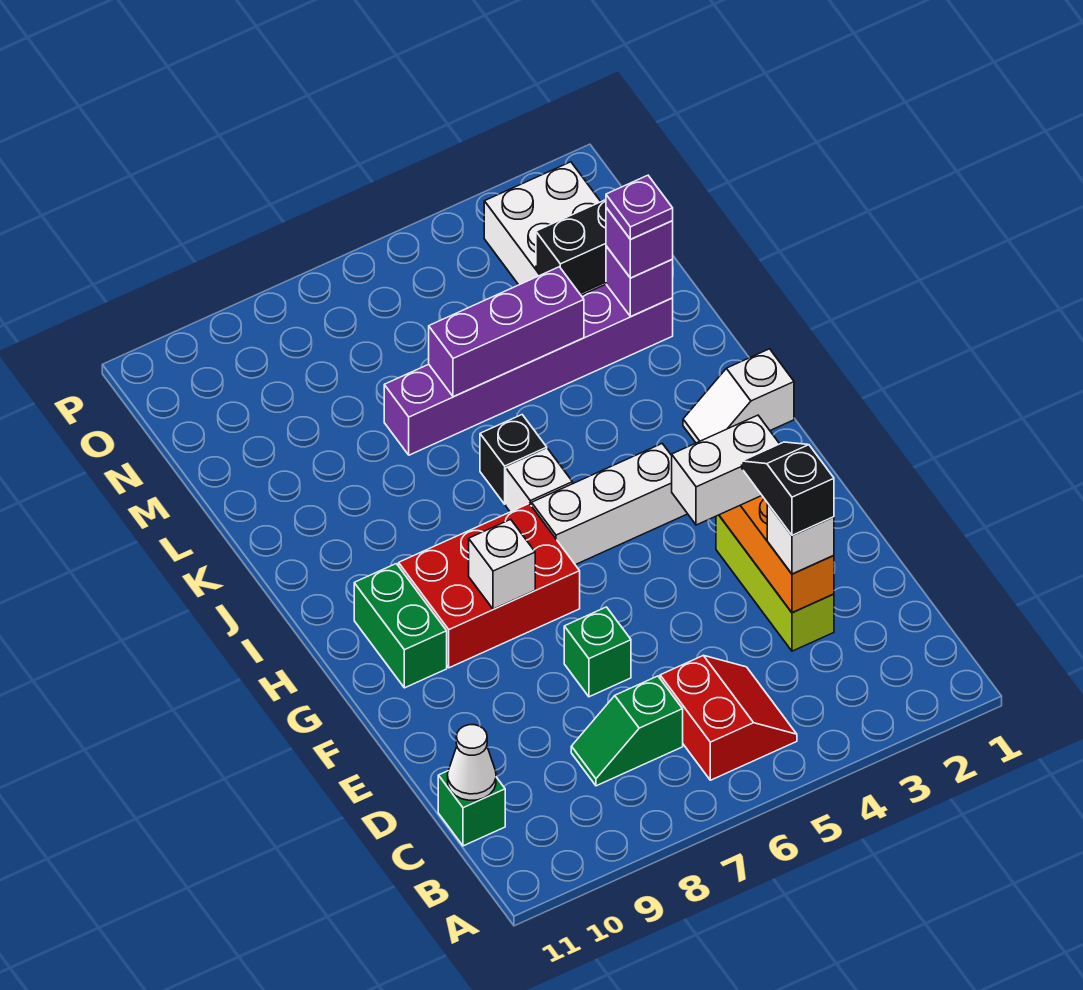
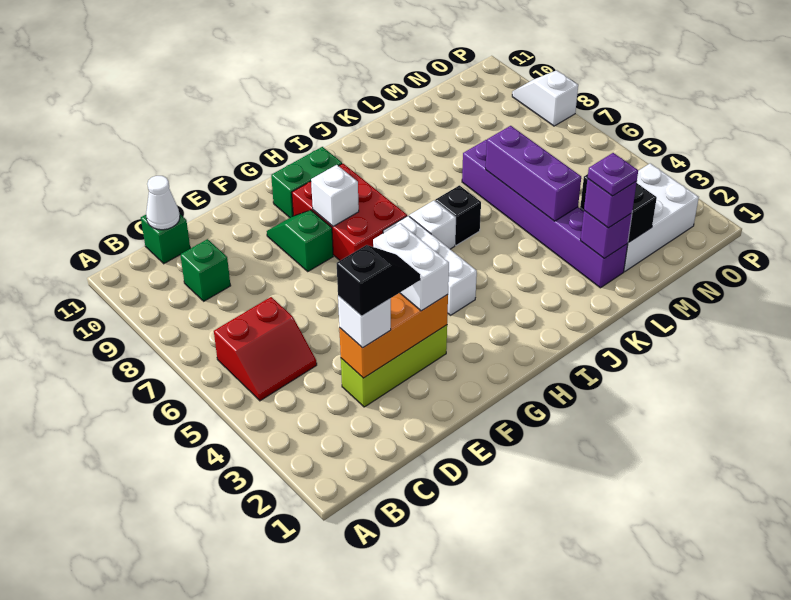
green slope C7:C8 level 1 top 7 -> green slope F8:F9 level 1 top 8
green brick E7 level 1 -> green brick C9 level 1
white slope I1:I2 level 1 top 1 -> white slope P8:P9 level 1 top 8

